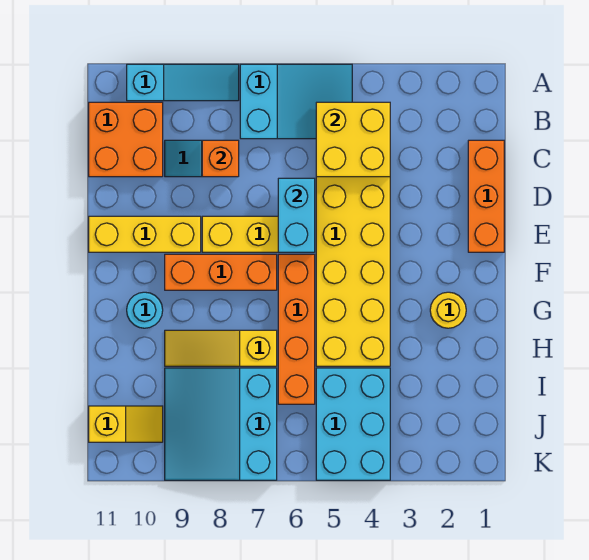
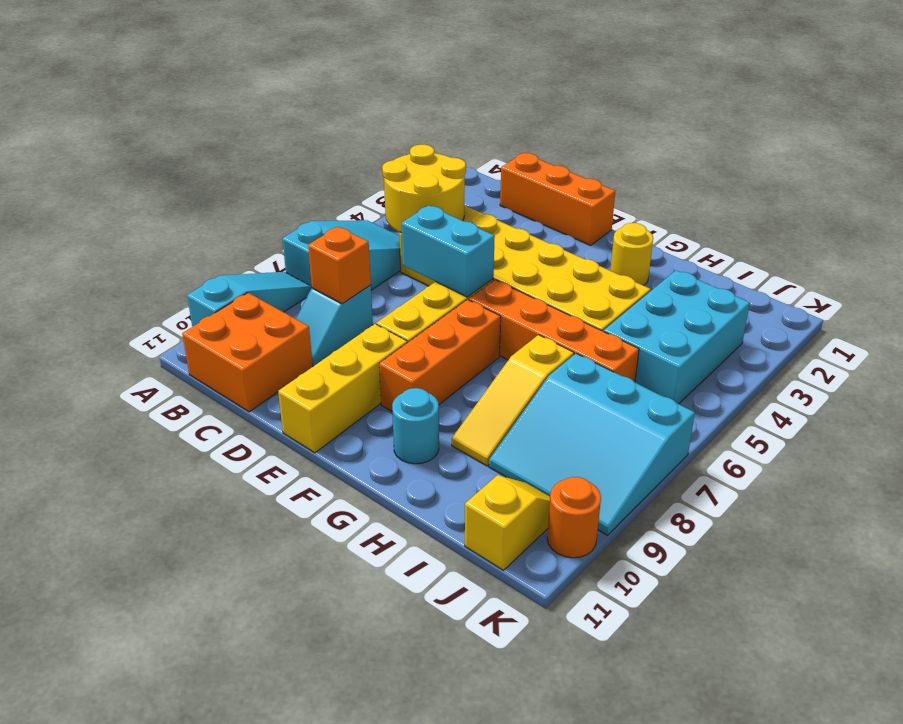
yellow brick B4:C5 level 2 -> yellow round brick B4:C5 level 2
cyan brick I4:K5 level 1 -> cyan brick I3:J5 level 1
none -> orange round brick K10 level 1

